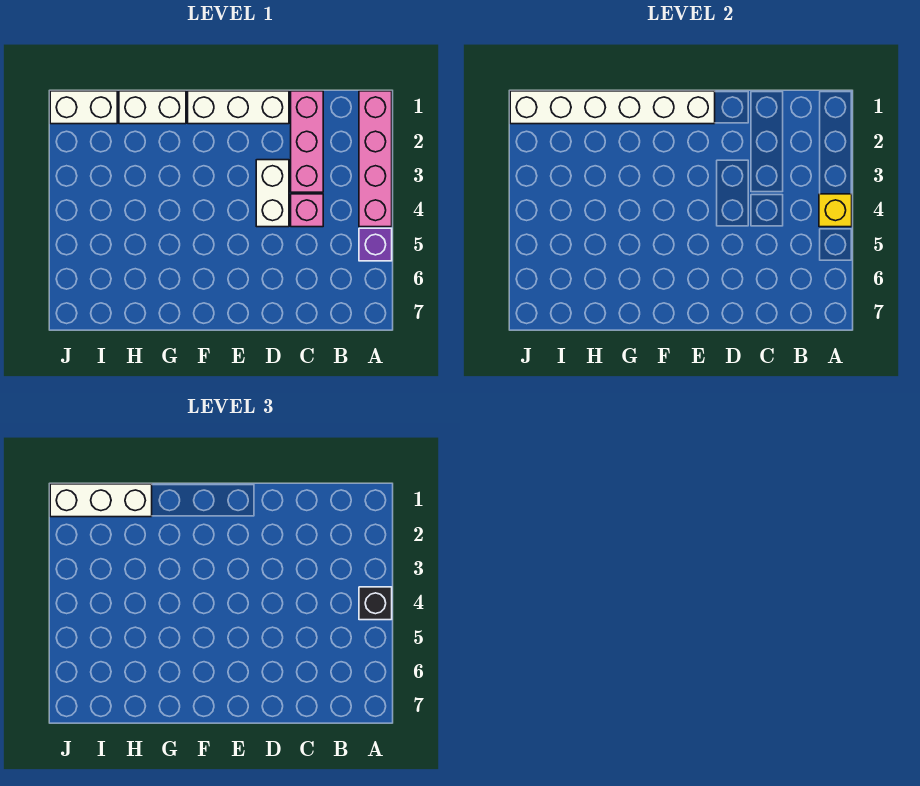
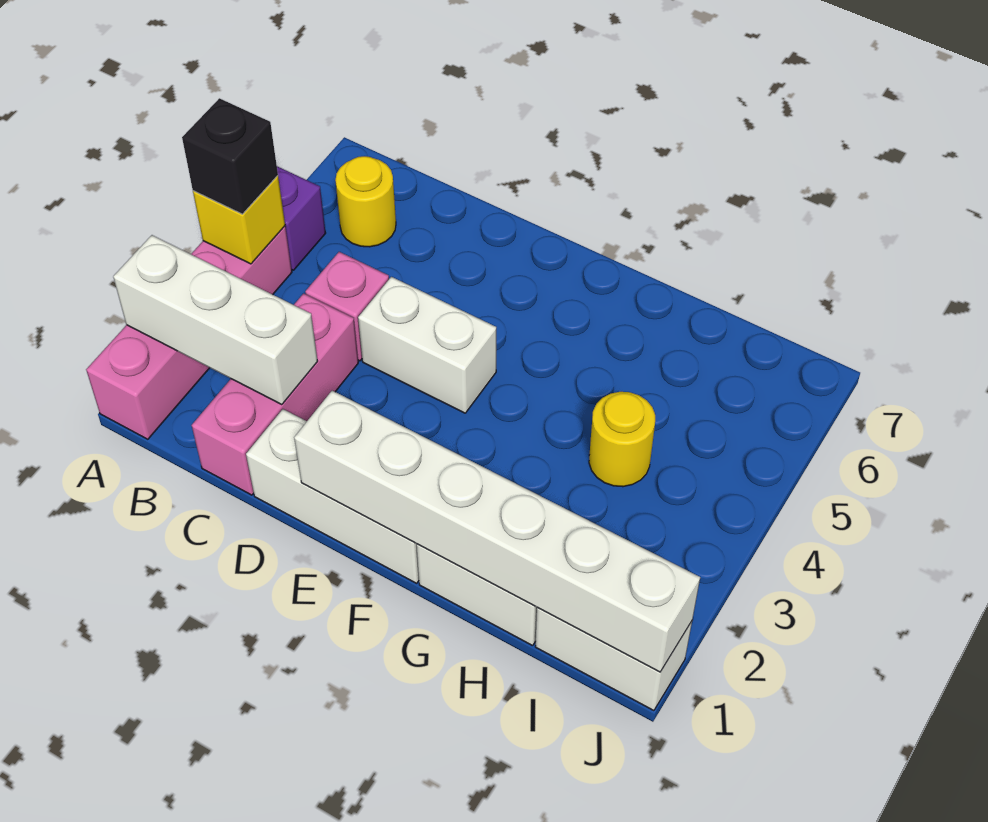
none -> yellow round brick B6 level 1
white brick D3:D4 level 1 -> white brick D4:E4 level 1
white brick H1:J1 level 3 -> white brick A2:C2 level 2
none -> yellow round brick H4 level 1

